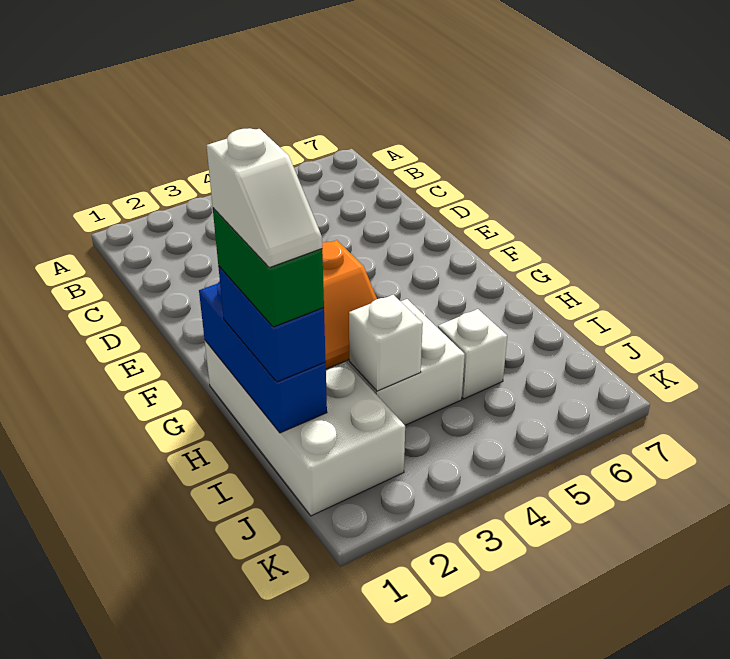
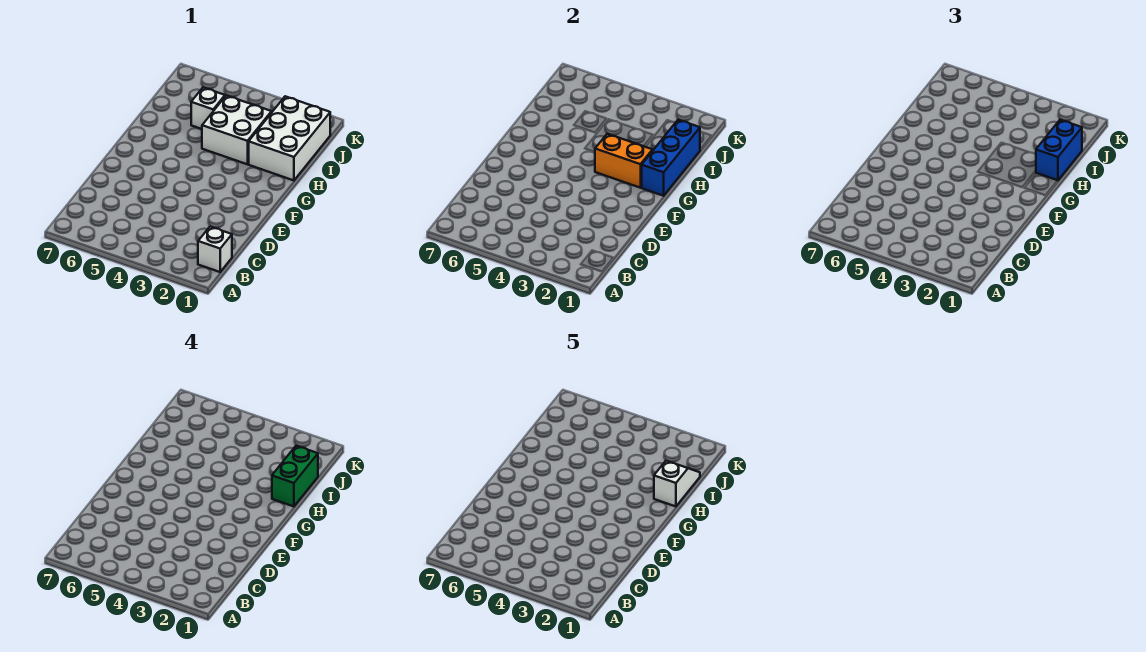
white brick G1:J2 level 1 -> white brick H1:J2 level 1
white brick I3 level 2 -> white brick B1 level 1

